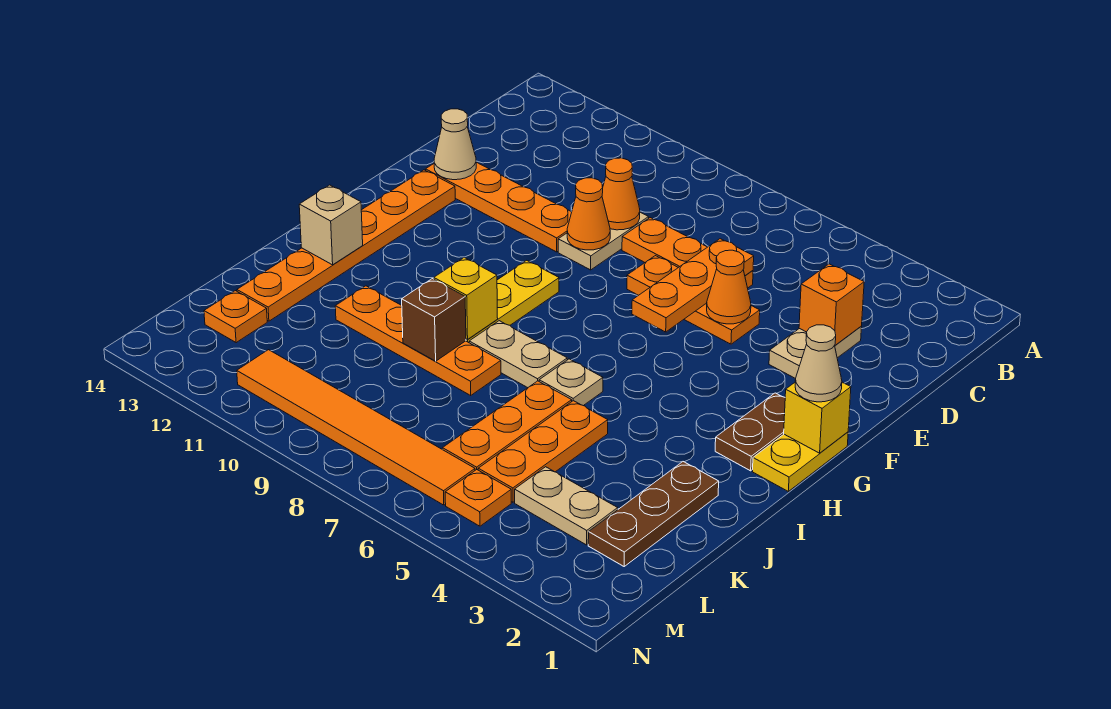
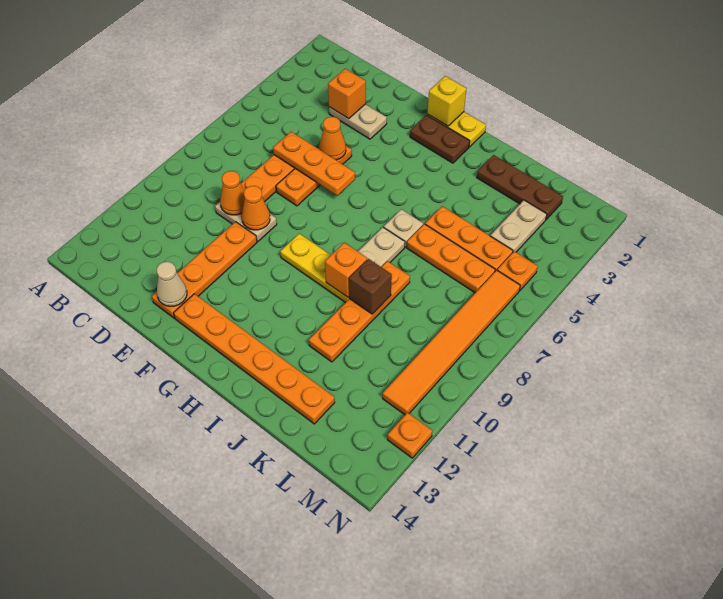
tan cone G1 level 3 -> none
yellow brick I9 level 2 -> orange brick I9 level 2
tan brick I13 level 2 -> none
orange plate L13 level 1 -> orange plate N12 level 1

